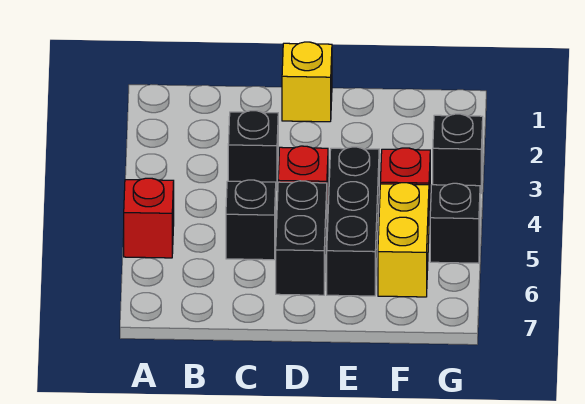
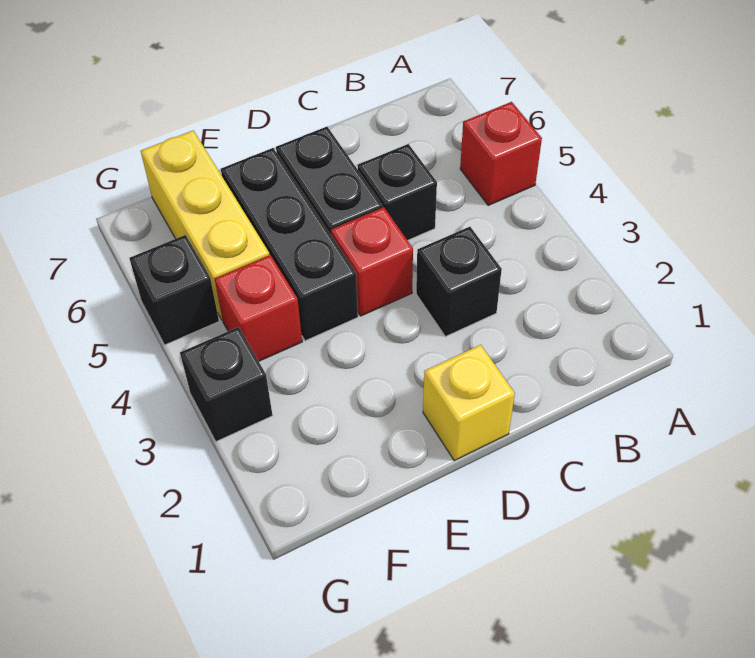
yellow brick F5:F6 level 1 -> yellow brick F5:F7 level 1

